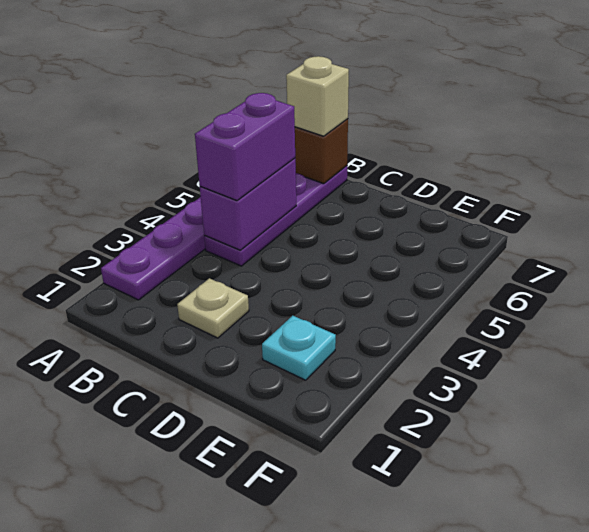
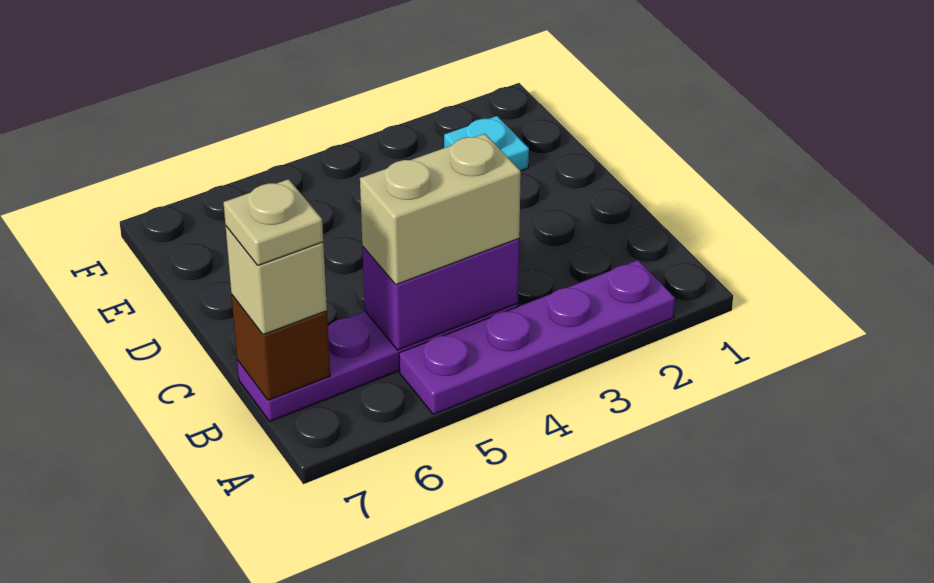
purple brick B4:B5 level 3 -> tan brick B4:B5 level 3
tan plate C2 level 1 -> tan plate B7 level 4

